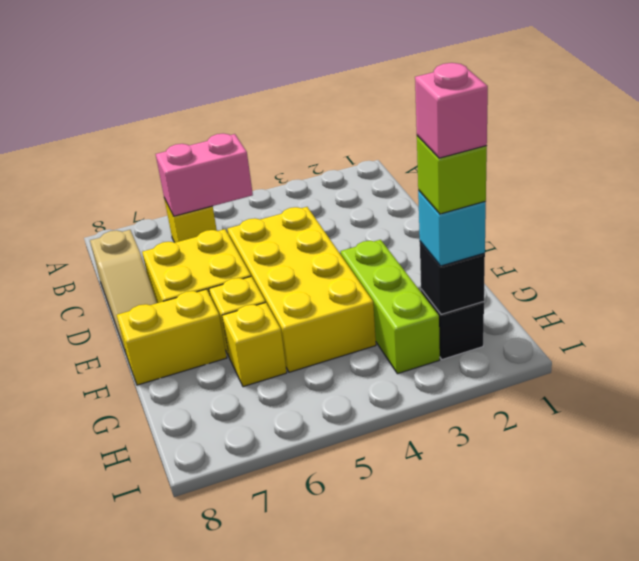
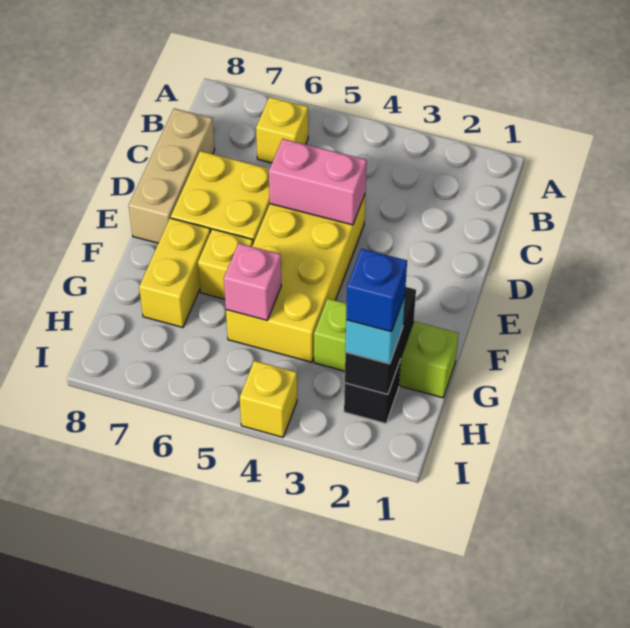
pink brick B5:B6 level 2 -> pink brick D4:D5 level 2
tan slope C8:E8 level 1 top C -> tan brick C8:E8 level 1
lime brick F3:H3 level 1 -> lime brick G1:G3 level 1
yellow brick F7:F8 level 1 -> yellow brick F7:G7 level 1
yellow brick G6 level 1 -> yellow brick I4 level 1
black brick H2 level 2 -> black brick G2:H2 level 2
lime brick H2 level 4 -> blue brick H2 level 4
pink brick H2 level 5 -> pink brick G5 level 2

